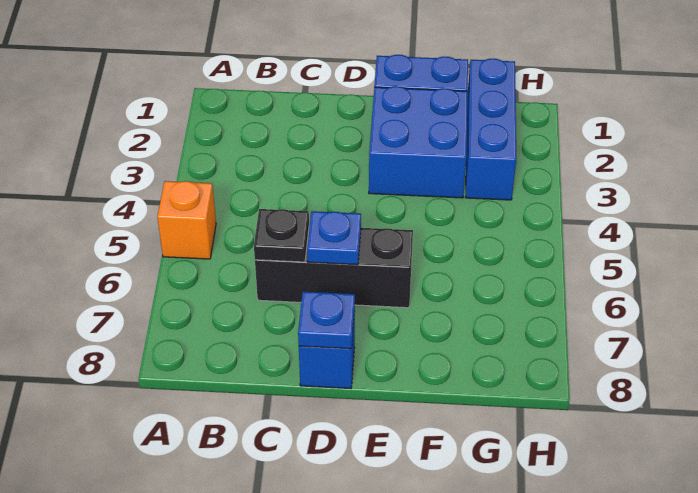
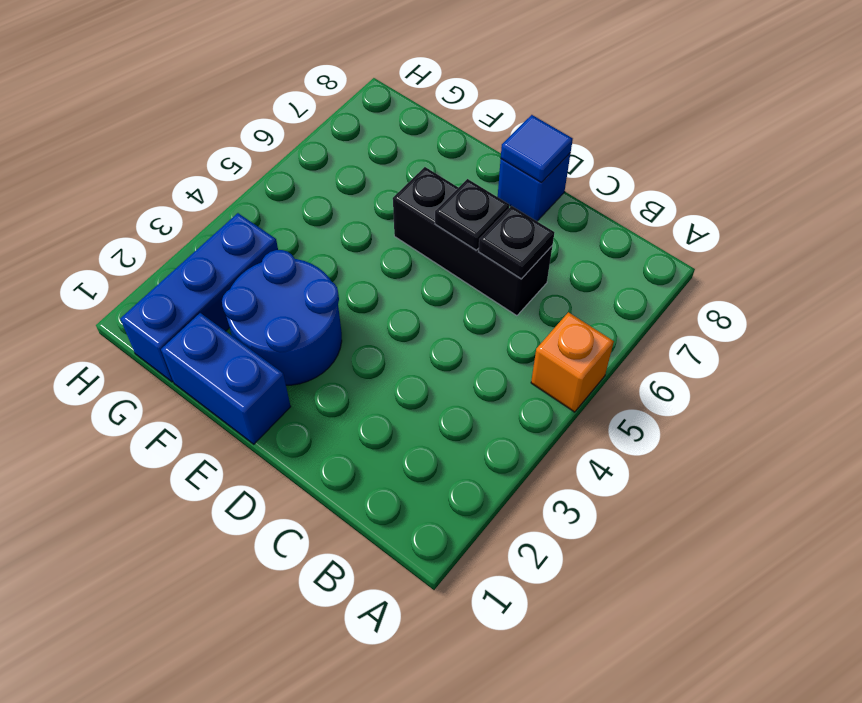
blue plate D6 level 2 -> black plate D6 level 2
blue plate D8 level 2 -> blue tile D8 level 2
blue brick E2:F3 level 1 -> blue round brick E2:F3 level 1

